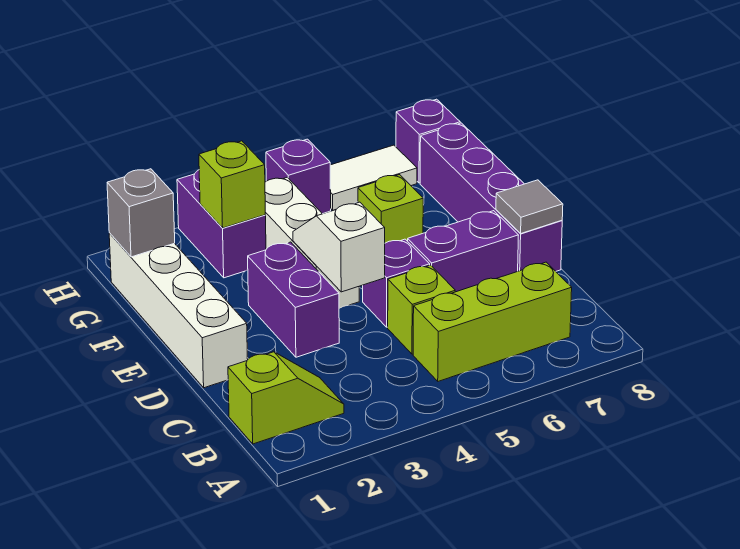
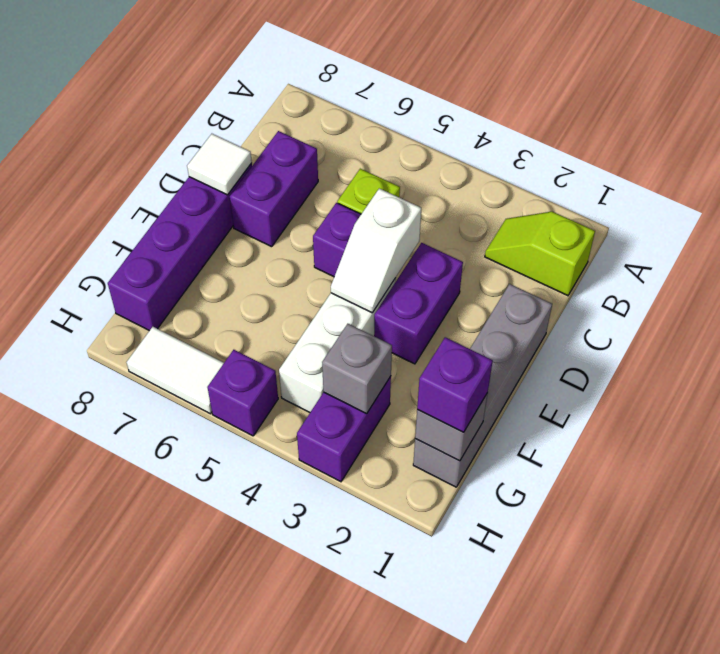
lime brick B5:B7 level 1 -> none
white brick D1:G1 level 1 -> grey brick D1:G1 level 1
purple brick D6:D7 level 1 -> purple brick C7:D7 level 1
grey tile D8 level 2 -> white tile D8 level 2
lime brick F6 level 1 -> none
lime brick G3 level 2 -> grey brick G3 level 2
purple brick H8 level 1 -> purple brick G1 level 3

